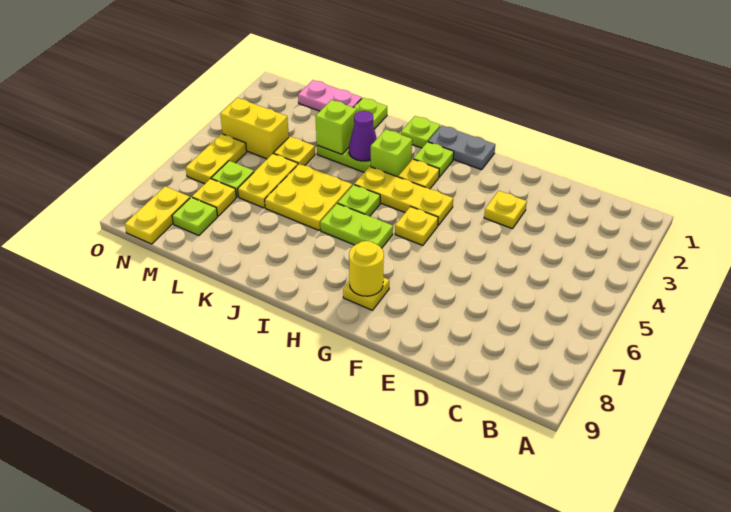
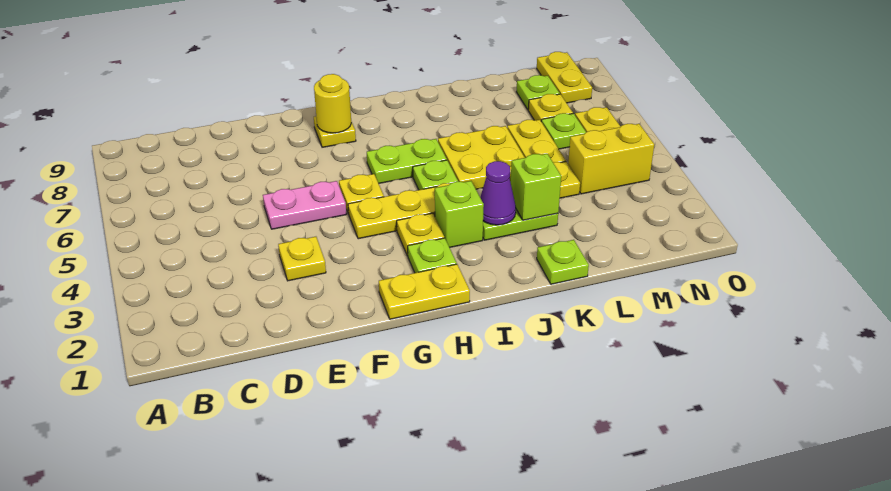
grey plate G1:H1 level 1 -> yellow plate G1:H1 level 1
lime plate I1 level 1 -> none
pink plate L1:M1 level 1 -> pink plate E5:F5 level 1

